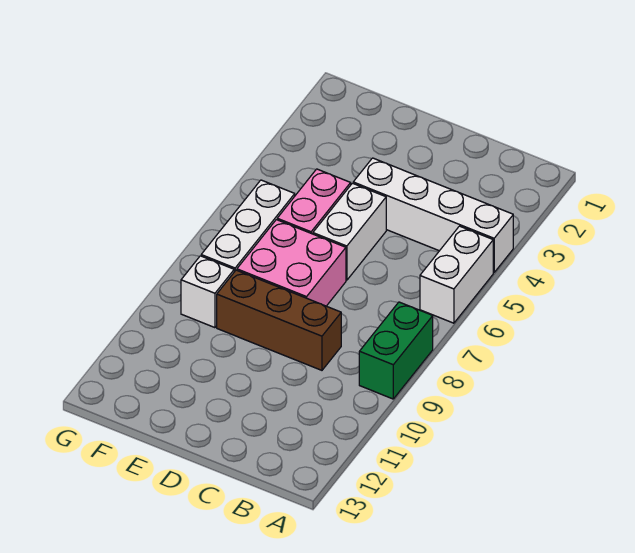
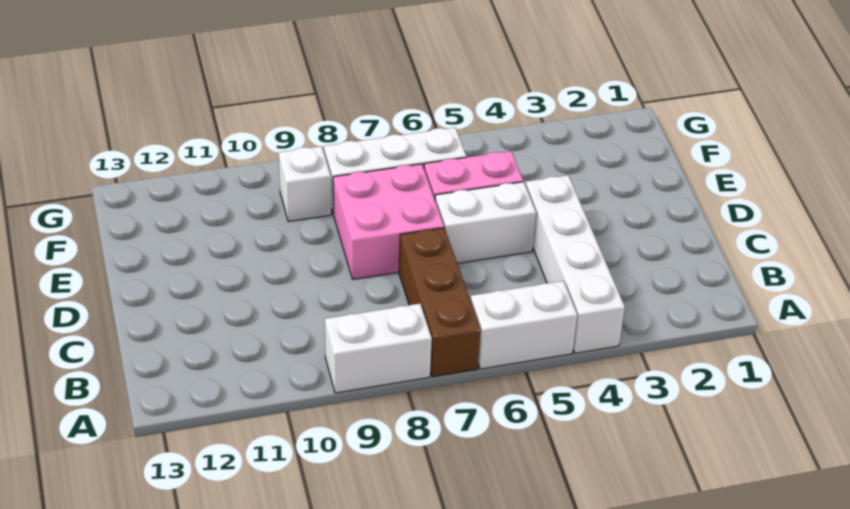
green brick A8:A9 level 1 -> white brick A8:A9 level 1
brown brick C9:E9 level 1 -> brown brick A7:C7 level 1

